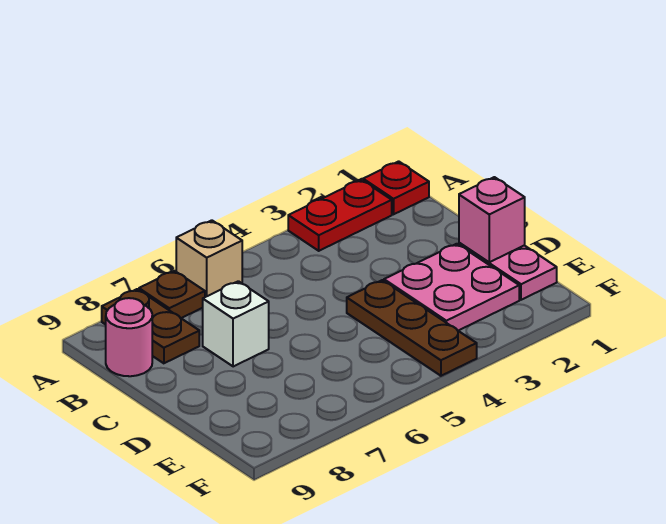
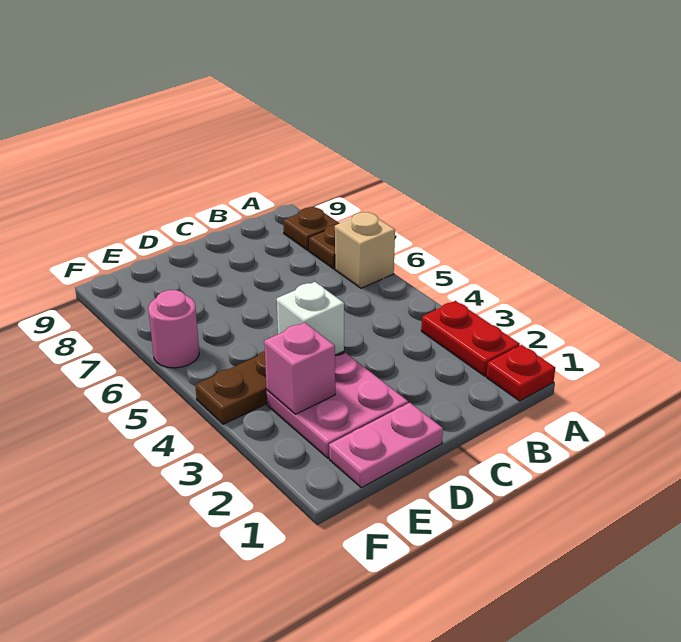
brown plate A8:B8 level 1 -> brown plate A8 level 1
pink round brick B9 level 1 -> pink round brick F6 level 1
white brick C7 level 1 -> white brick D4 level 2
pink brick D1 level 2 -> pink brick E3 level 2

